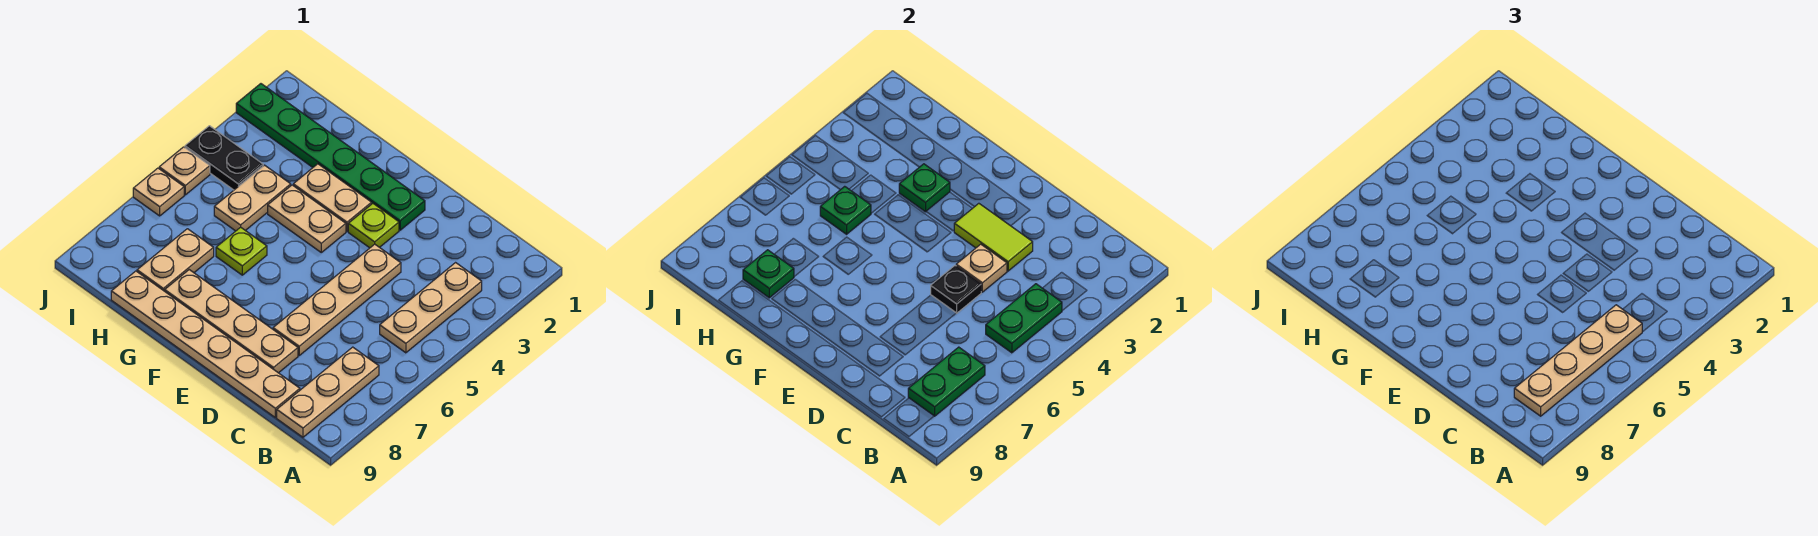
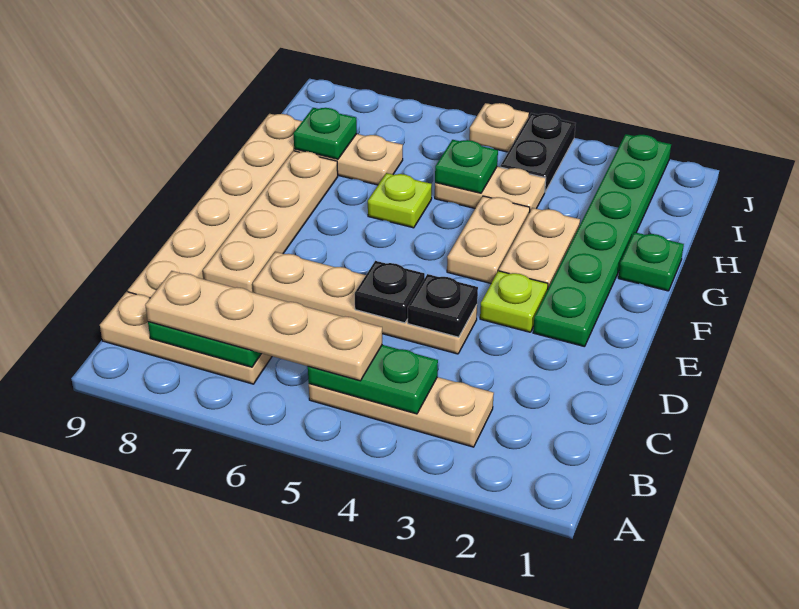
lime tile D3:E3 level 2 -> none
tan plate D4 level 2 -> black plate D4 level 2
green plate G3 level 2 -> green plate G1 level 1
tan plate J6 level 1 -> none

